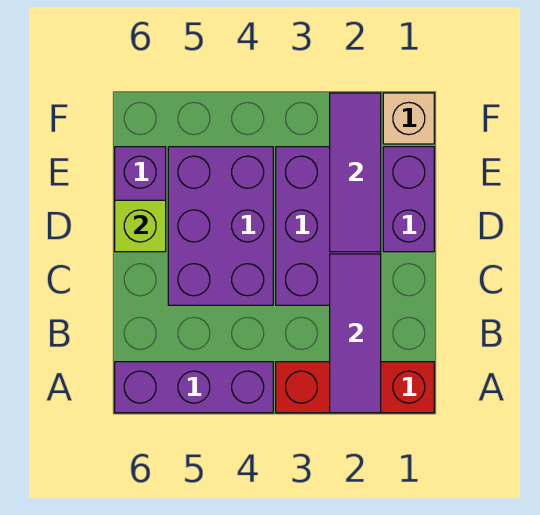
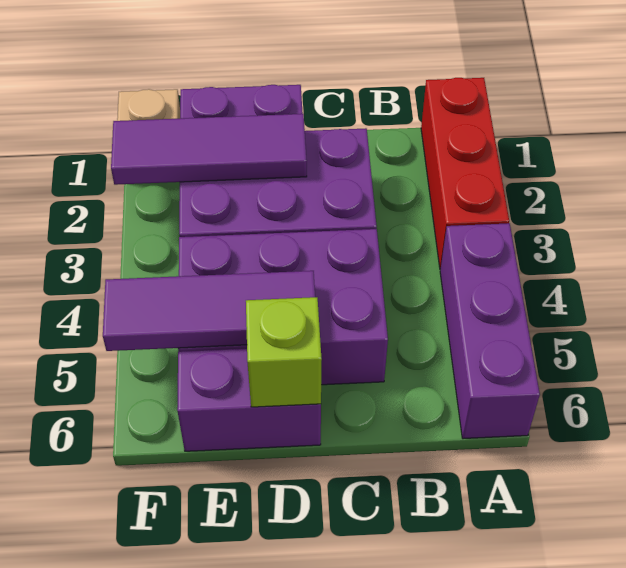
purple tile A2:C2 level 2 -> purple tile D5:F5 level 2

